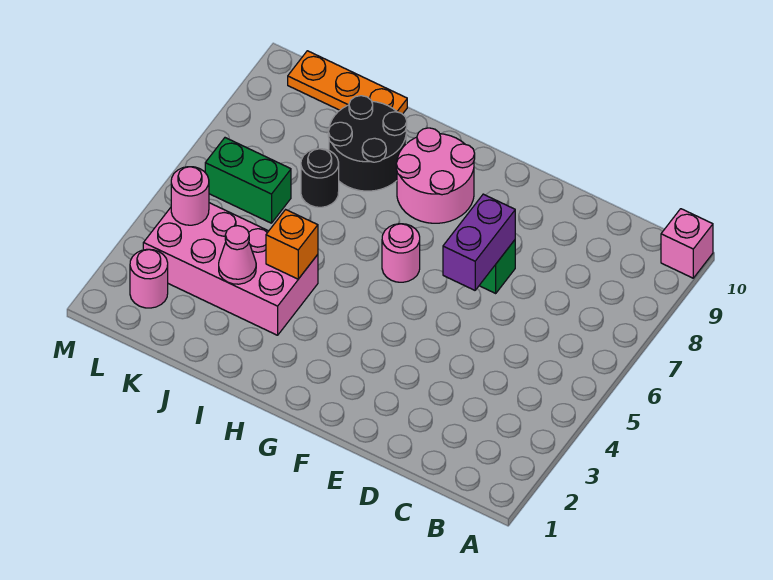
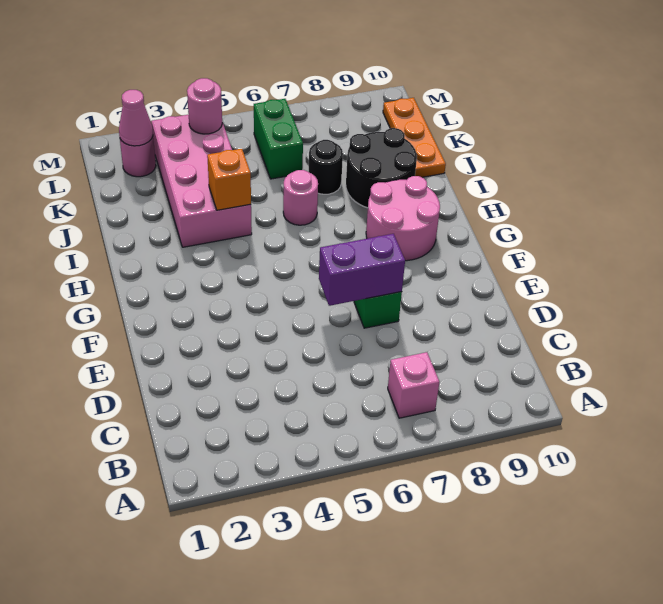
pink brick A10 level 1 -> pink brick B7 level 1
pink round brick G6 level 1 -> pink round brick I6 level 1
pink cone J3 level 2 -> pink cone L2 level 2

